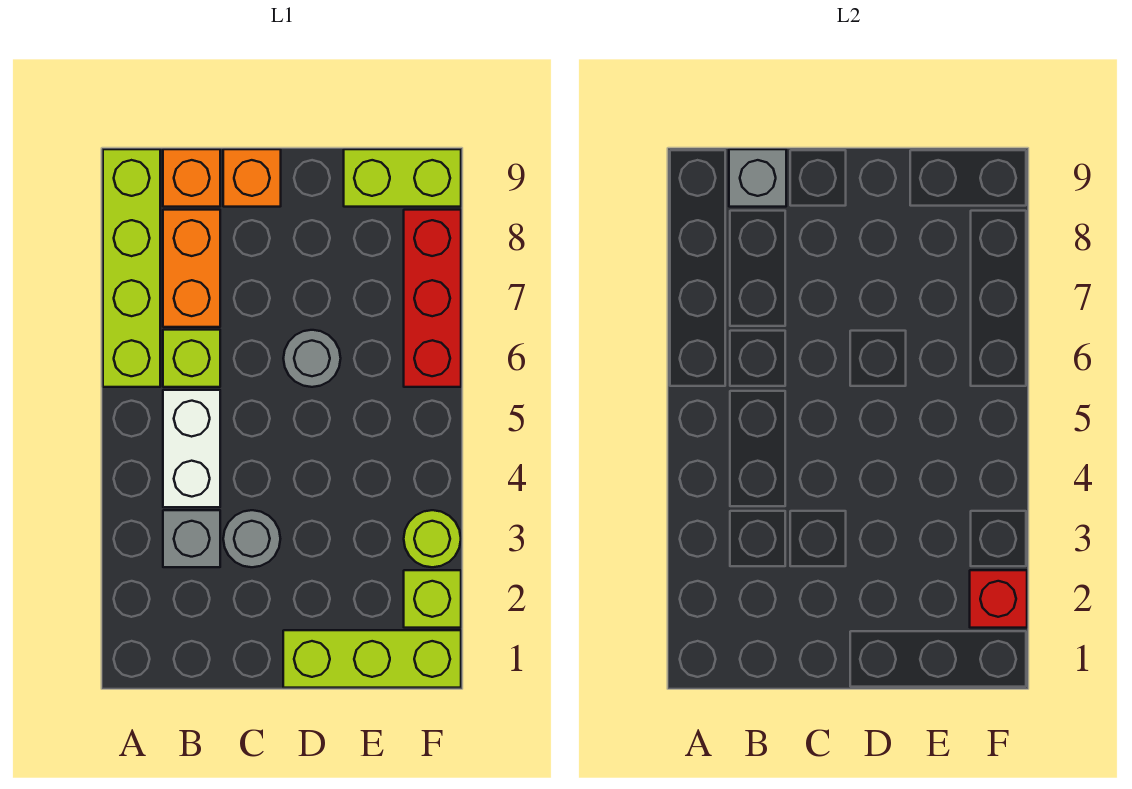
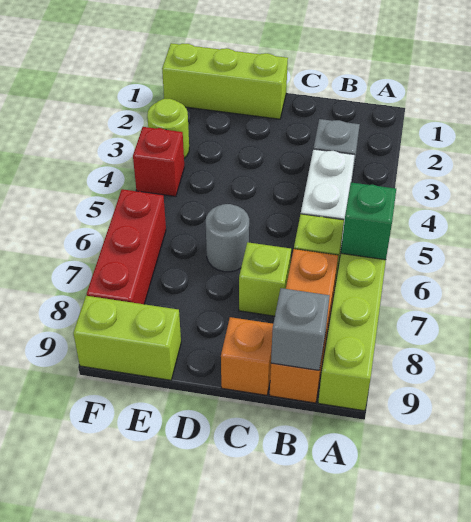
none -> green brick A6 level 2
grey round brick C3 level 1 -> none
lime brick F2 level 1 -> lime brick C7 level 1
red brick F2 level 2 -> red brick F4 level 1

